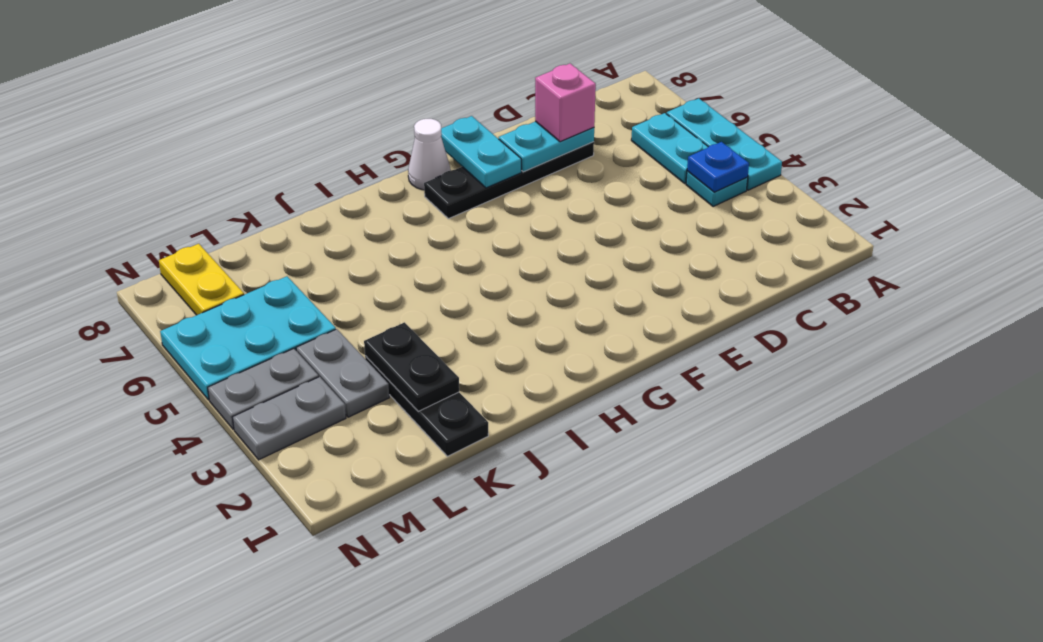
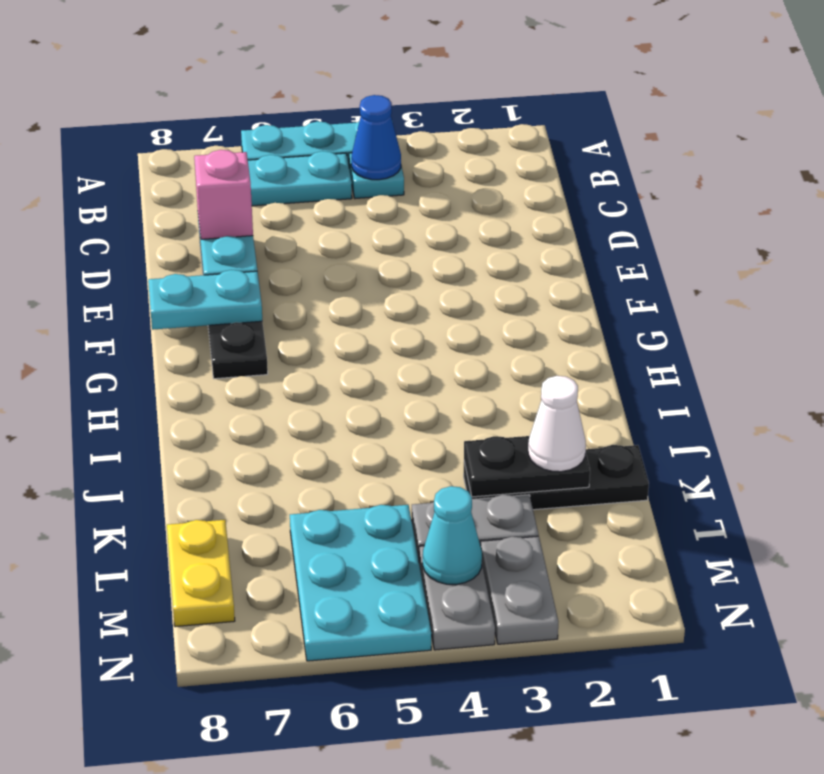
blue plate B4 level 2 -> blue cone B4 level 2
white cone G8 level 1 -> white cone K2 level 3
none -> cyan cone M4 level 2
yellow plate M7:M8 level 1 -> yellow plate L8:M8 level 1

